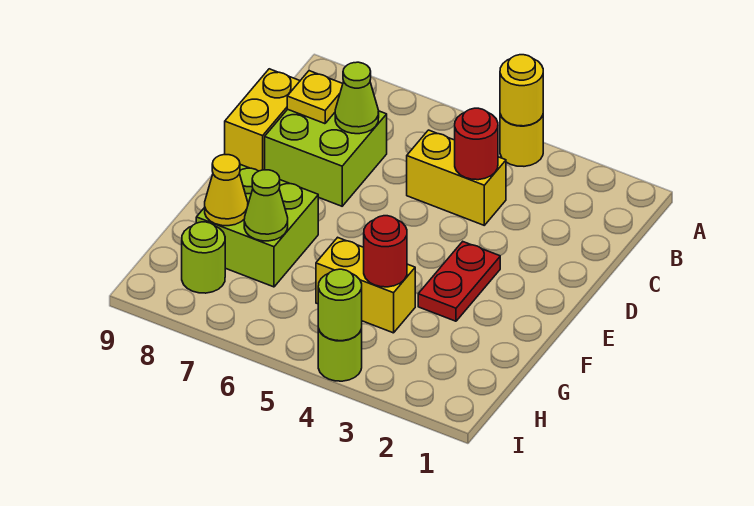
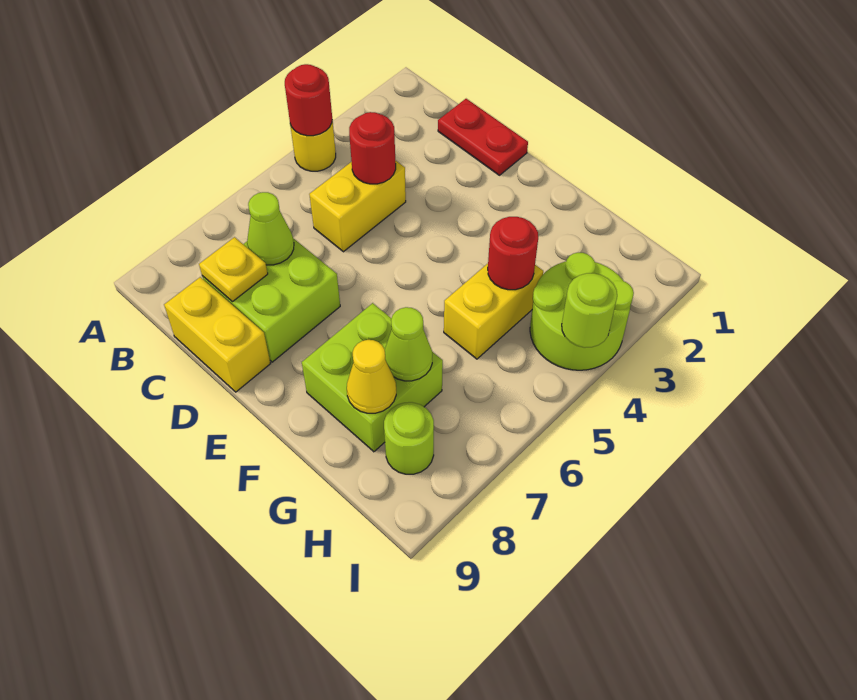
yellow round brick A4 level 2 -> red round brick A4 level 2
red plate E3:F3 level 1 -> red plate C1:D1 level 1
lime round brick I4 level 1 -> lime round brick H3:I4 level 1

